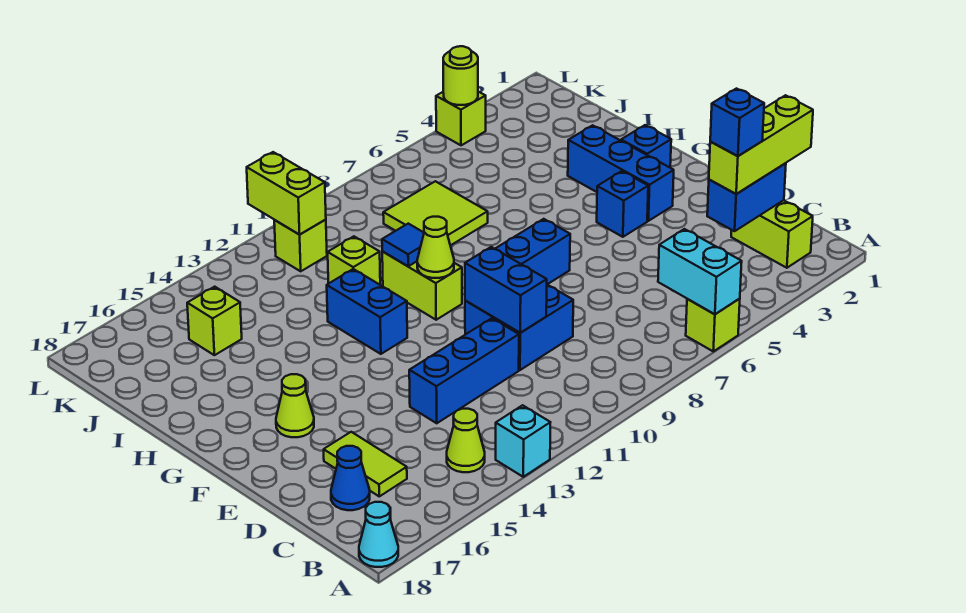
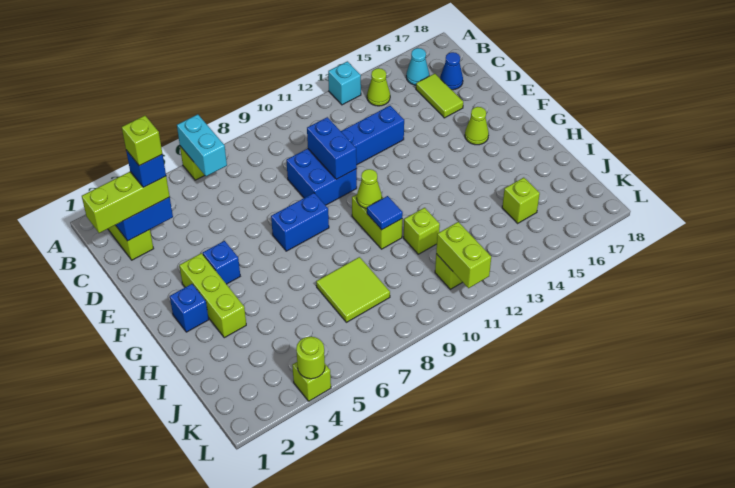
cyan cone A18 level 1 -> cyan cone B16 level 1
none -> lime brick C3 level 5
blue brick F3:H3 level 1 -> lime brick F3:H3 level 1
blue brick G12:H12 level 1 -> none

